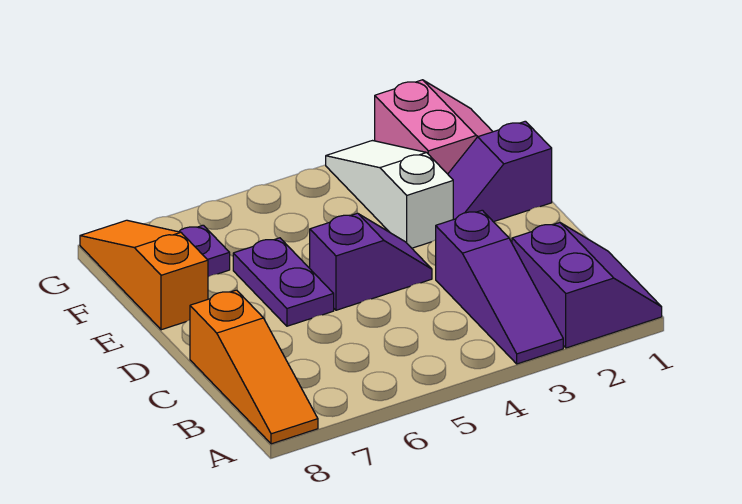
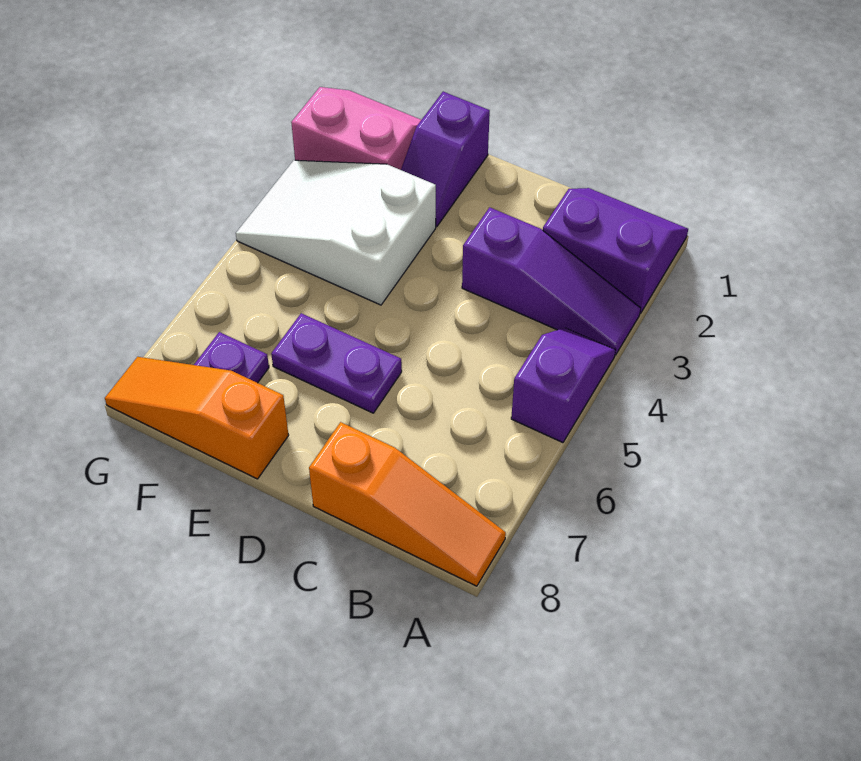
purple slope D4:D5 level 1 top 5 -> purple slope A4:A5 level 1 top 5
white slope E3:G3 level 1 top E -> white slope E3:G4 level 1 top E

